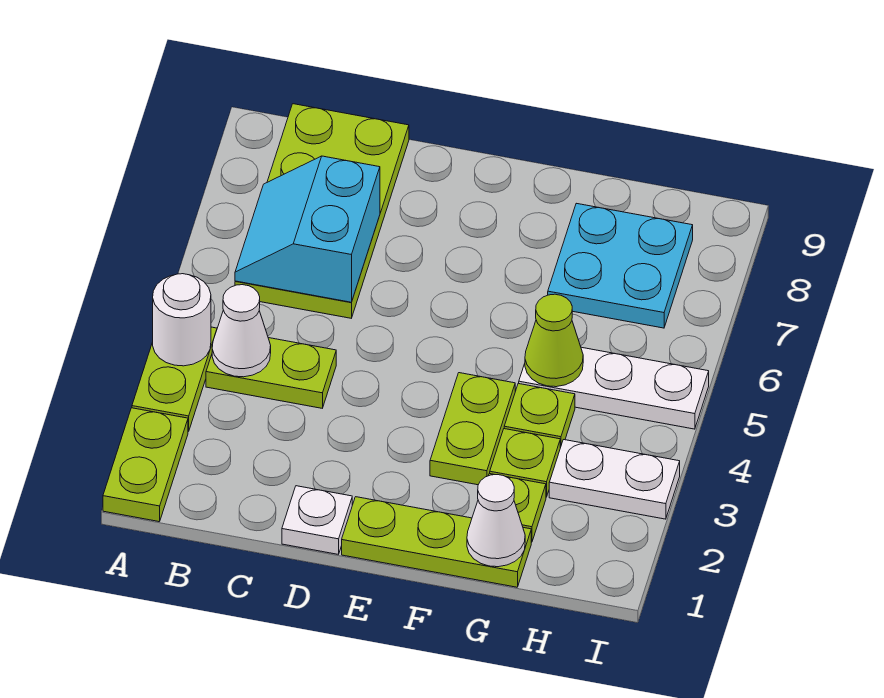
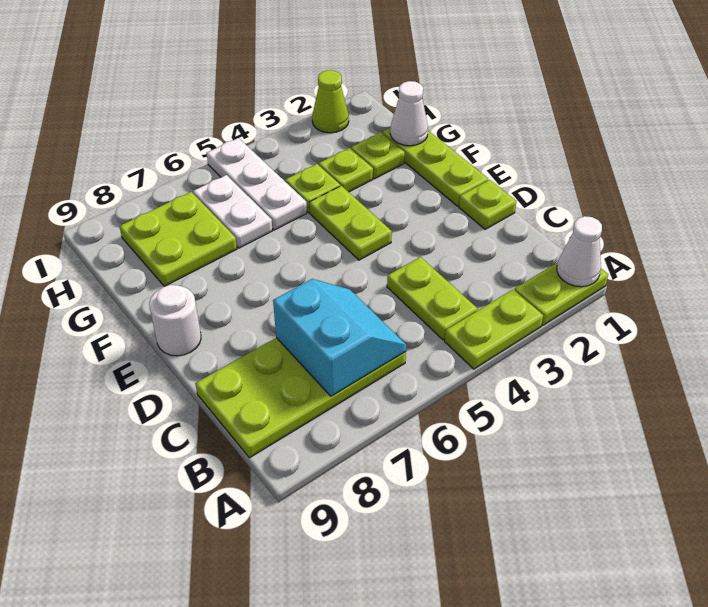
white round brick A4 level 2 -> white round brick E9 level 1
white cone B4 level 2 -> white cone A1 level 2
cyan slope B6:C7 level 2 top C -> cyan slope B6:C7 level 2 top 7
white plate D1 level 1 -> lime plate D1 level 1
lime plate F3:F4 level 1 -> lime plate E4:F4 level 1
lime cone G5 level 2 -> lime cone I2 level 1
cyan plate G7:H8 level 1 -> lime plate G7:H8 level 1
white plate H3:I3 level 1 -> white plate G6:H6 level 1

